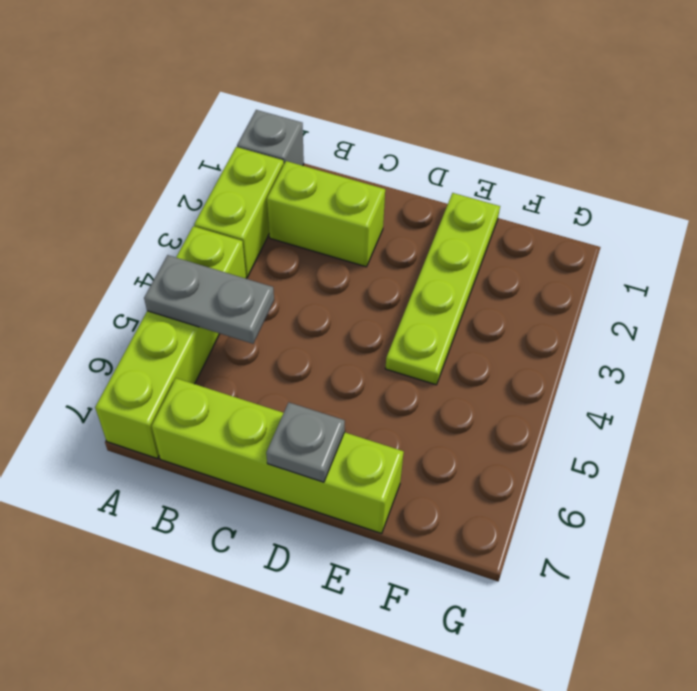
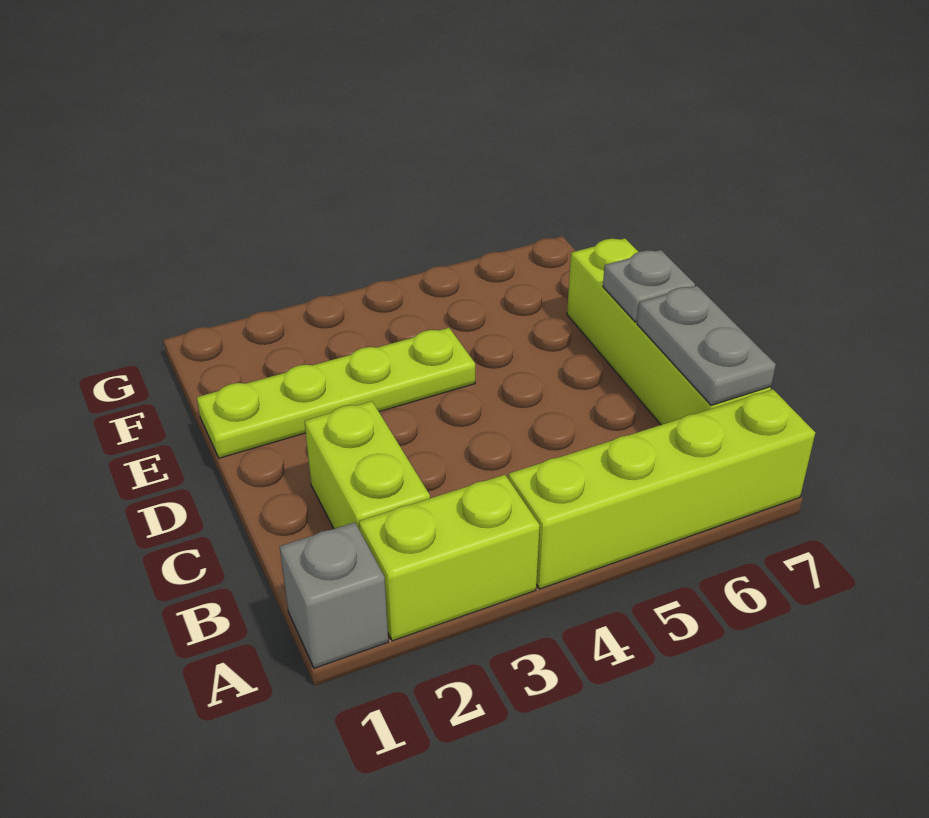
grey plate A5:B5 level 2 -> grey plate B7:C7 level 2

